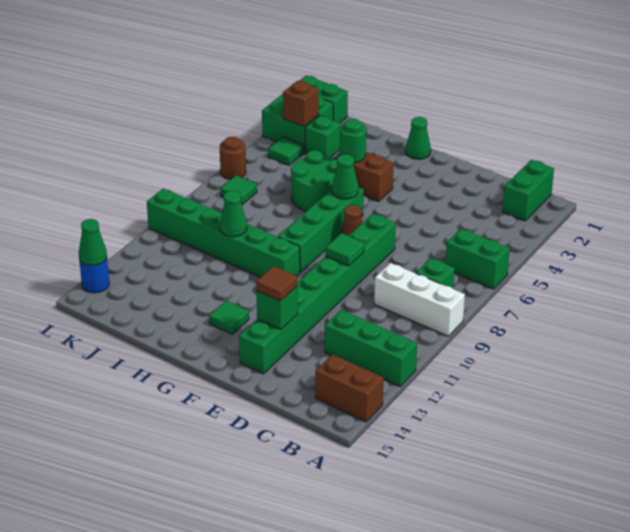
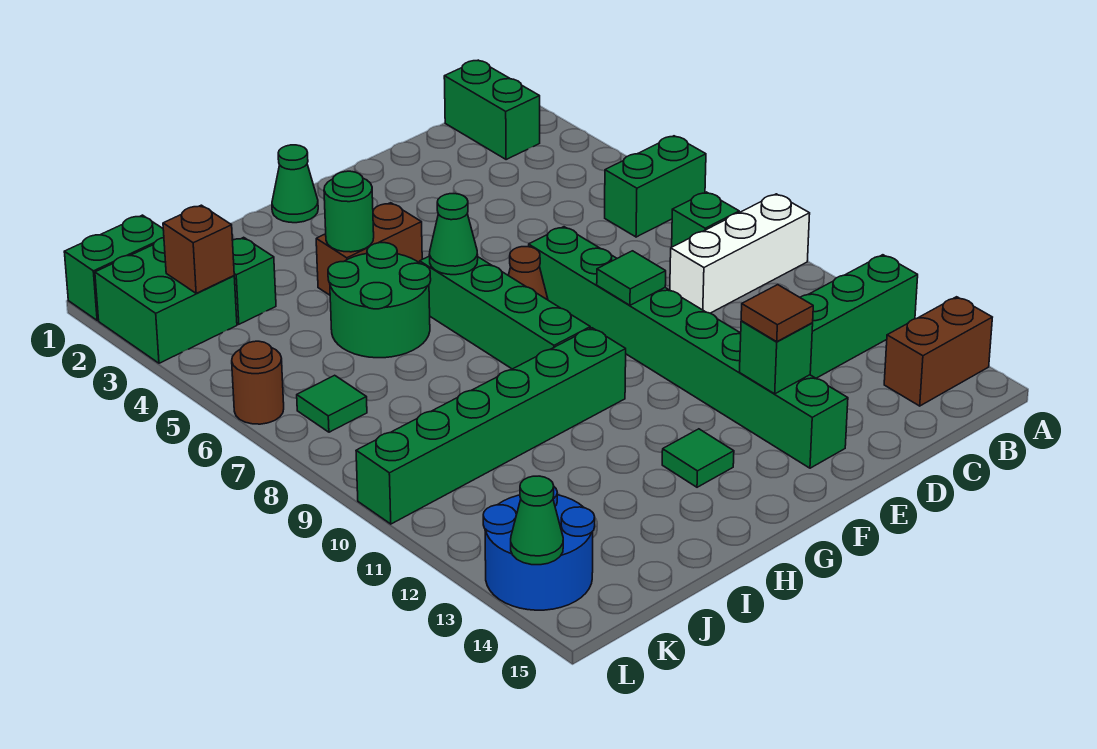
green cone I10 level 2 -> none
green tile K4 level 1 -> none
blue round brick L14 level 1 -> blue round brick K13:L14 level 1

